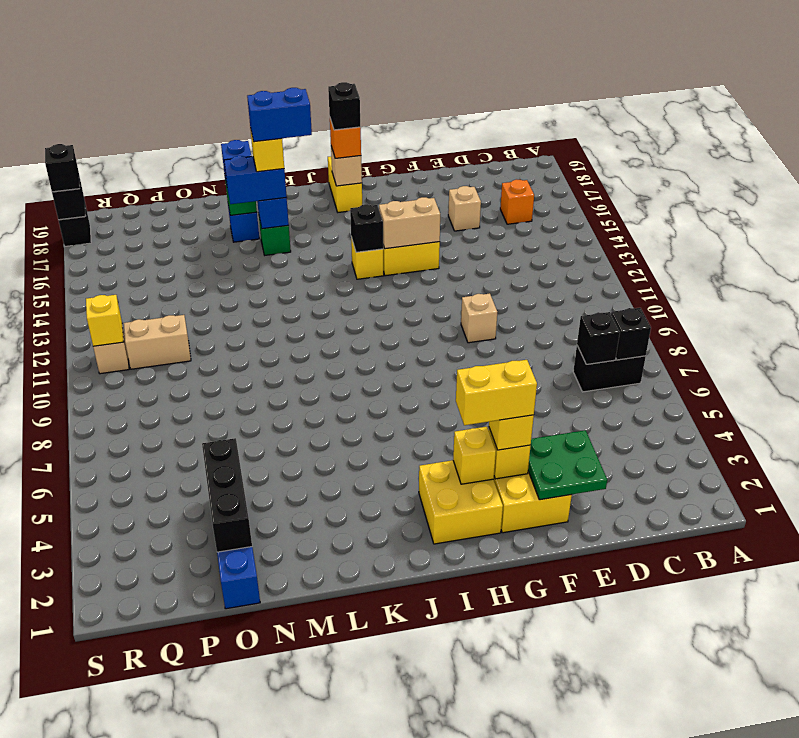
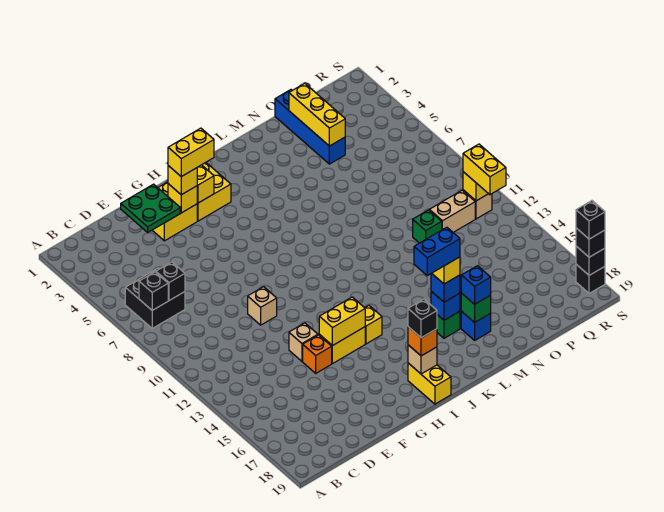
black brick B7:C7 level 1 -> black brick B6:C7 level 1
orange brick C16 level 1 -> orange brick F14 level 1
tan brick E16 level 1 -> tan brick F13 level 1
tan brick G14:H14 level 2 -> yellow brick G14:H14 level 2
black brick I14 level 2 -> black brick S18 level 4
blue brick L16:M16 level 3 -> blue brick L16 level 3
black brick O2:O4 level 2 -> yellow brick O2:O4 level 2
none -> green brick O11 level 1
none -> yellow brick R11:R12 level 3

